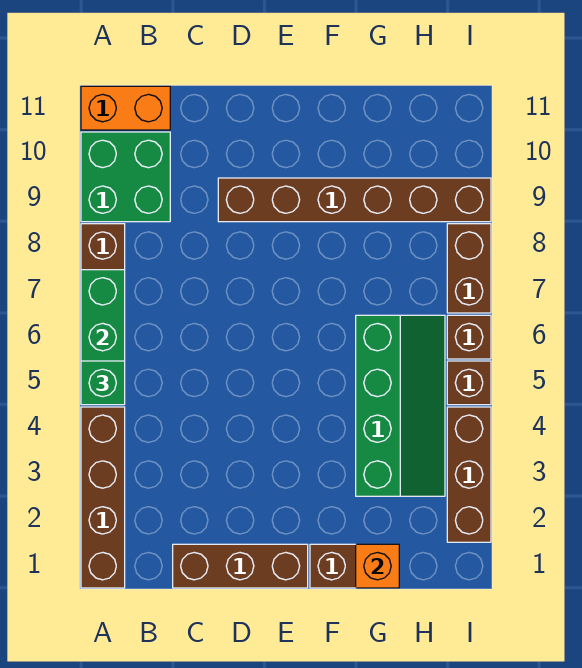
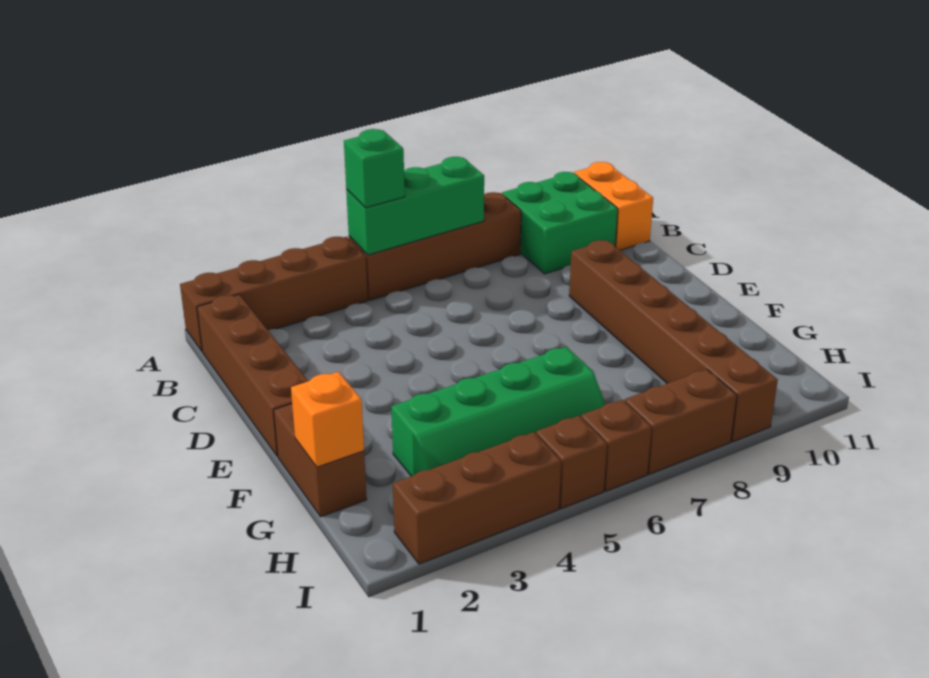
brown brick C1:E1 level 1 -> brown brick B1:E1 level 1

